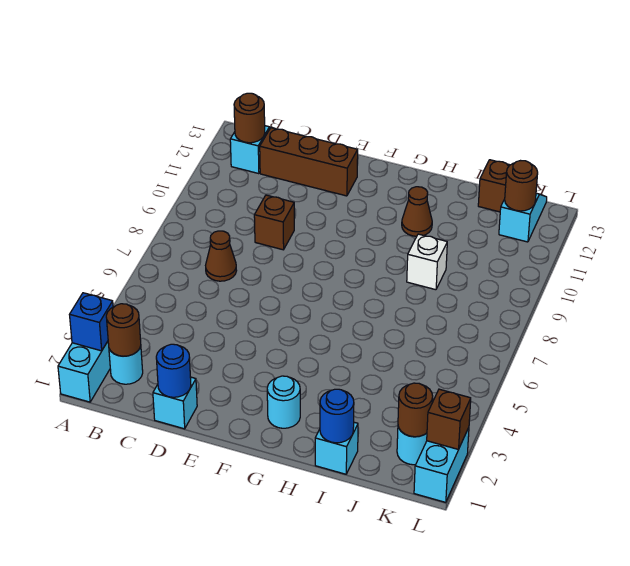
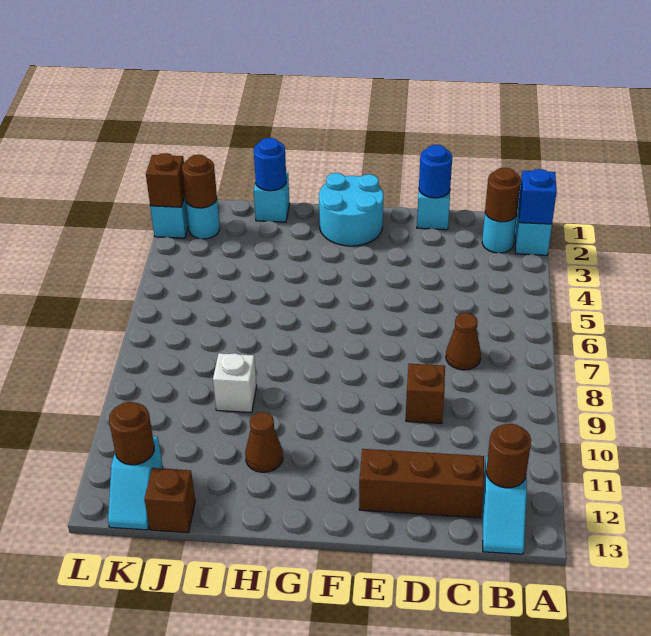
cyan round brick G2 level 1 -> cyan round brick F1:G2 level 1

